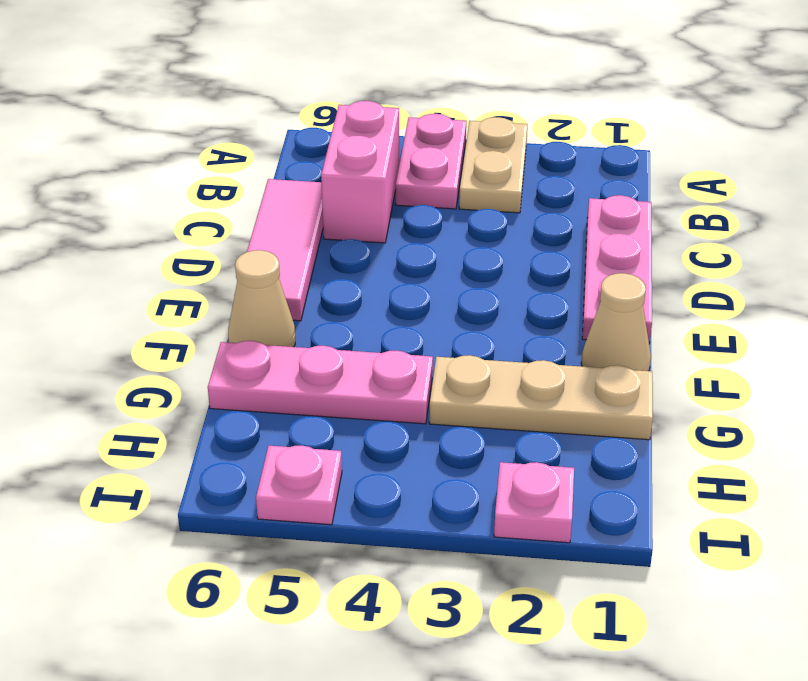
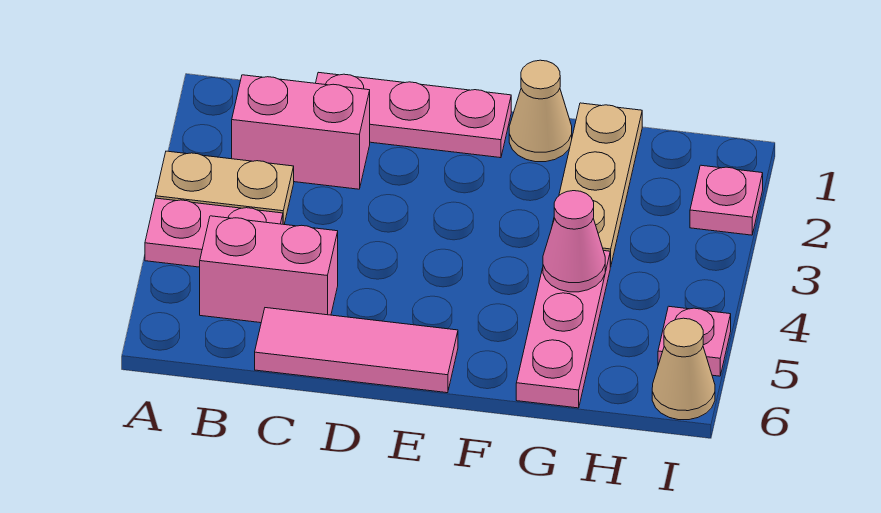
none -> pink brick B2:C2 level 1
tan cone F6 level 1 -> tan cone I6 level 1
none -> pink cone G4 level 2

